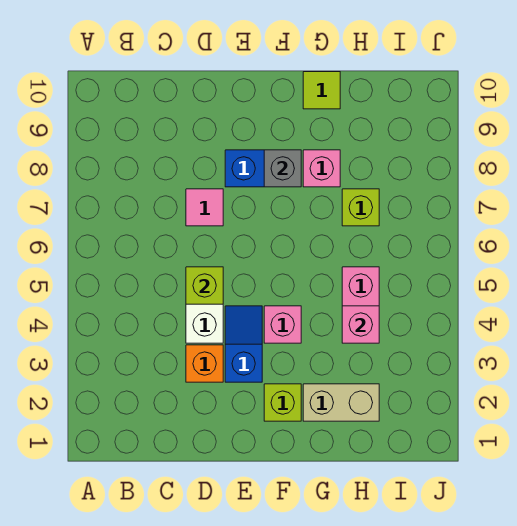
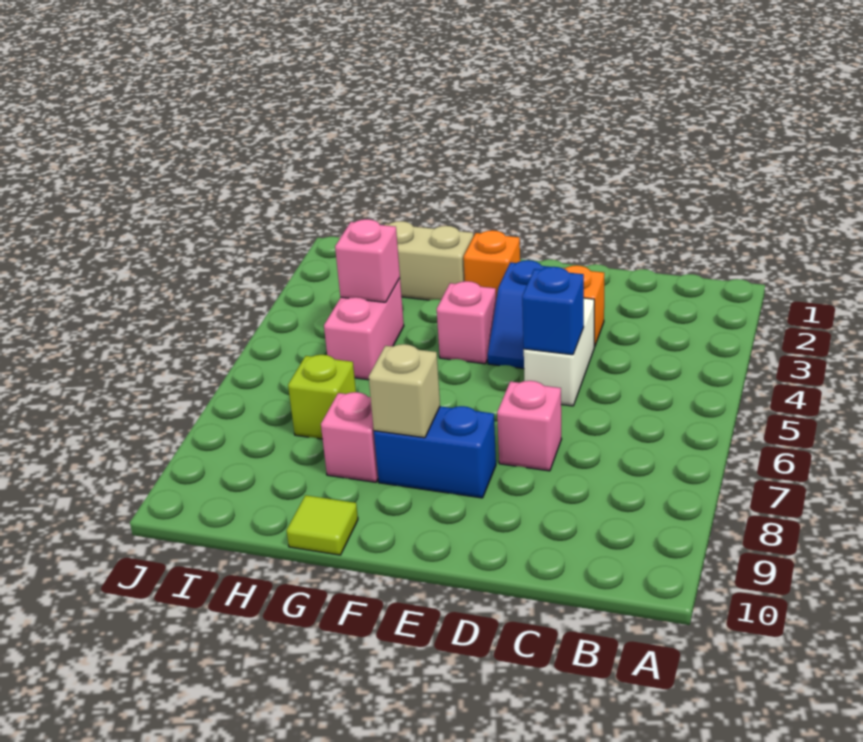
lime brick D5 level 2 -> blue brick D5 level 2
pink tile D7 level 1 -> pink brick D7 level 1
lime brick F2 level 1 -> orange brick F2 level 1
grey brick F8 level 2 -> tan brick F8 level 2

